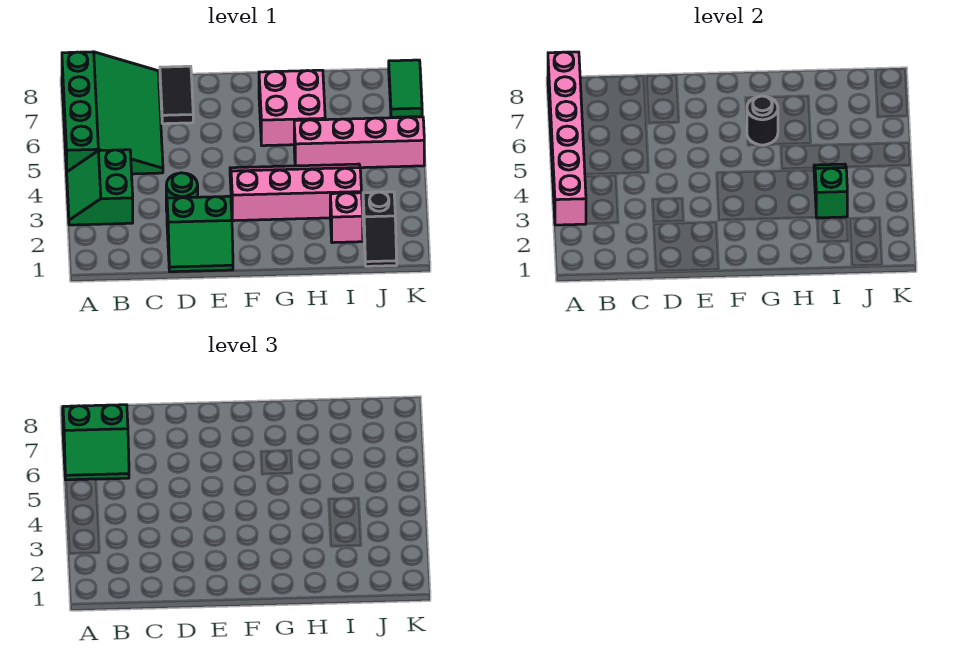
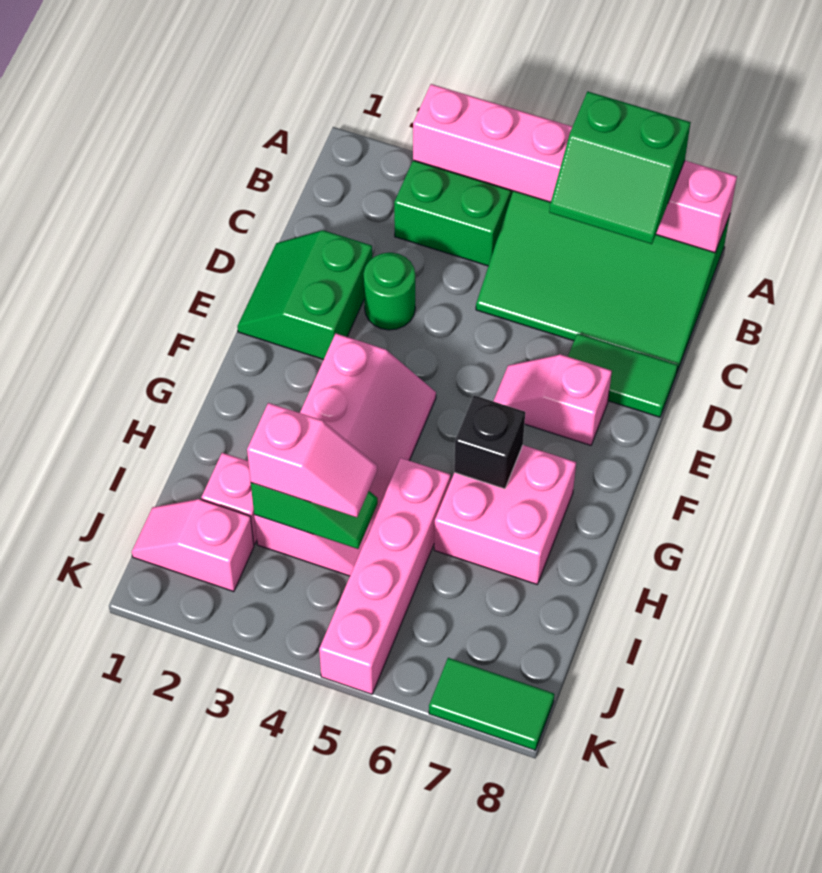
green slope A6:B7 level 3 top 7 -> green slope A6:B7 level 3 top A
black tile D7:D8 level 1 -> green tile D7:D8 level 1
none -> pink slope E6:E7 level 1 top 7
black round brick G6 level 2 -> black brick G6 level 2
none -> pink slope I3:I4 level 3 top 3
black slope J1:J2 level 1 top 2 -> pink slope J1:J2 level 1 top 2

